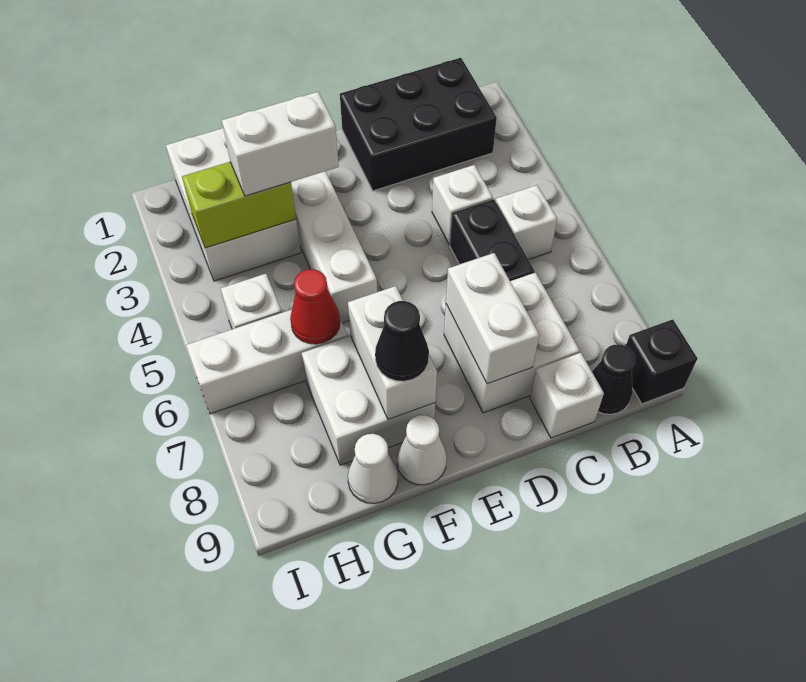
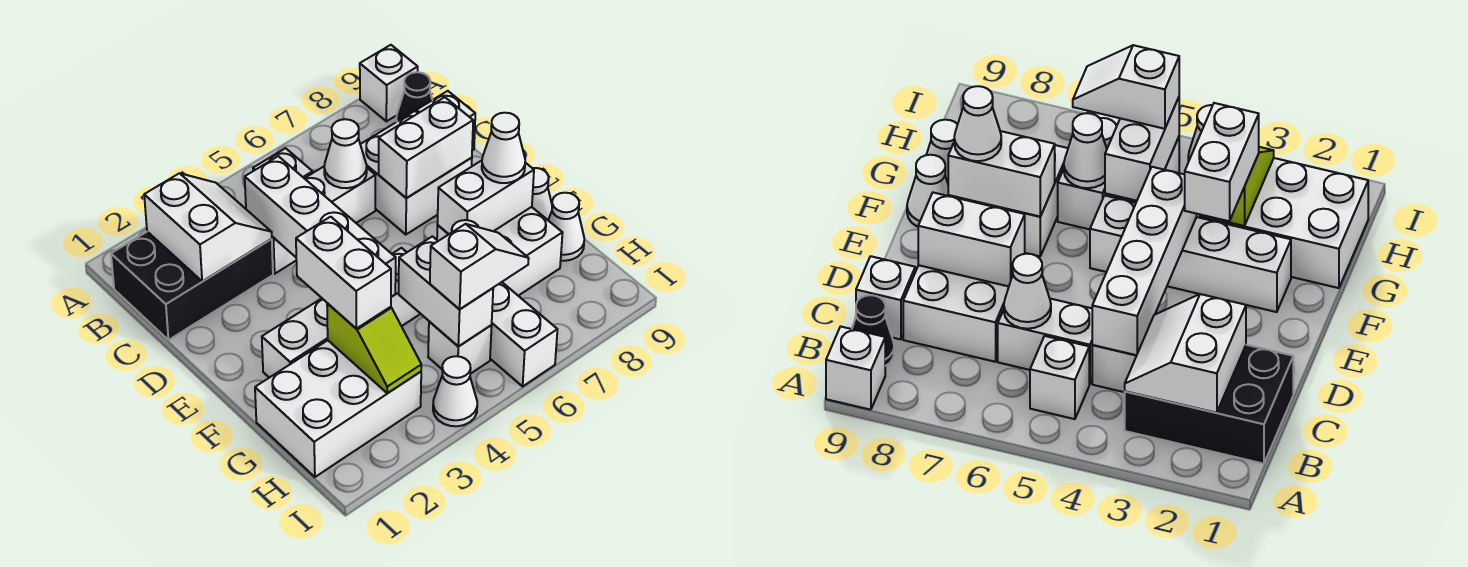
black brick A9 level 1 -> white brick A9 level 1
black brick B1:D2 level 1 -> black brick B1:C3 level 1
none -> white slope B2:C3 level 2 top 2
none -> white brick C4:F4 level 2
black brick C5:C6 level 1 -> white brick C5:C6 level 1
none -> white cone C6 level 2
black cone F8 level 3 -> white cone F8 level 3
lime brick G3:H3 level 2 -> lime slope G3:H3 level 2 top G
none -> white brick G5:H5 level 2
red cone G6 level 2 -> white cone G6 level 2
none -> white slope H5:H6 level 3 top 5
none -> white cone I4 level 1

